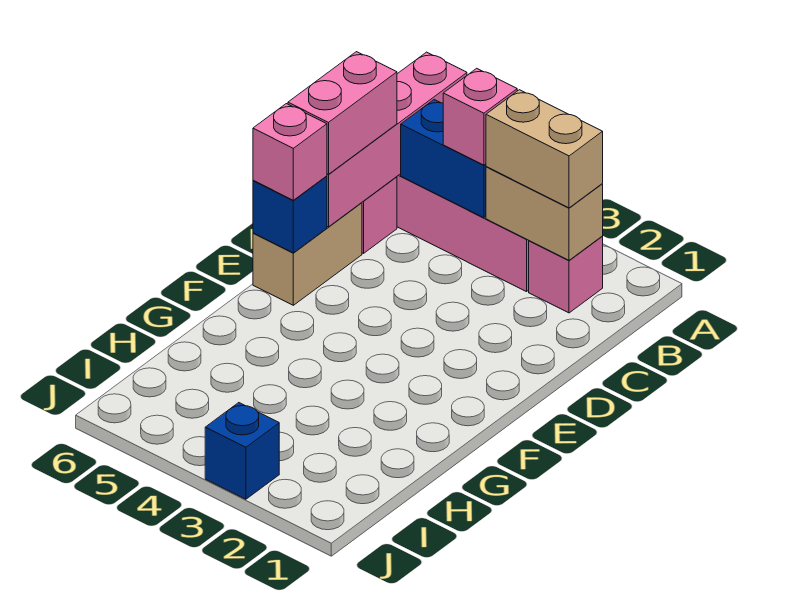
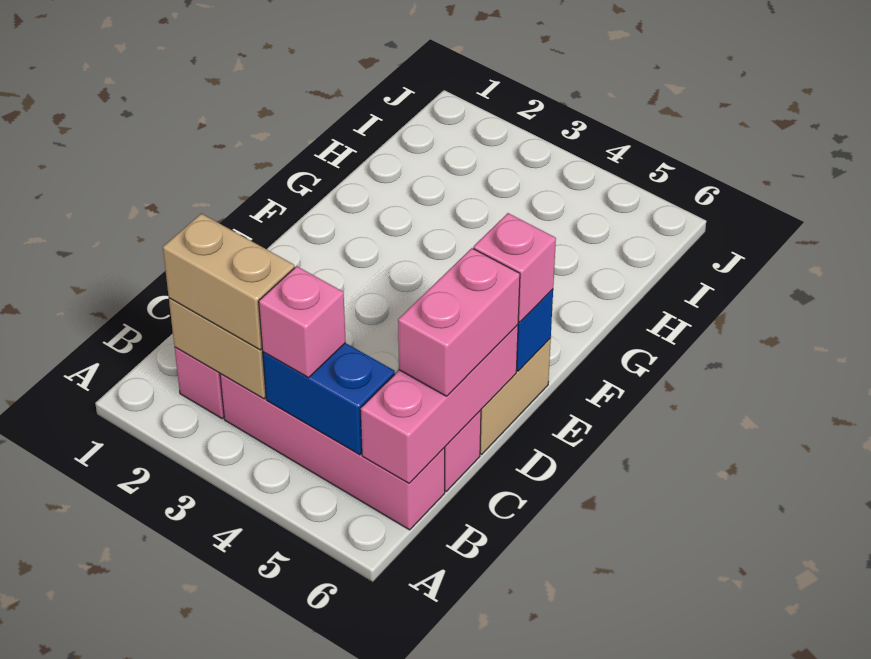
pink brick A6:D6 level 2 -> pink brick B6:D6 level 2
blue brick J3 level 1 -> none

